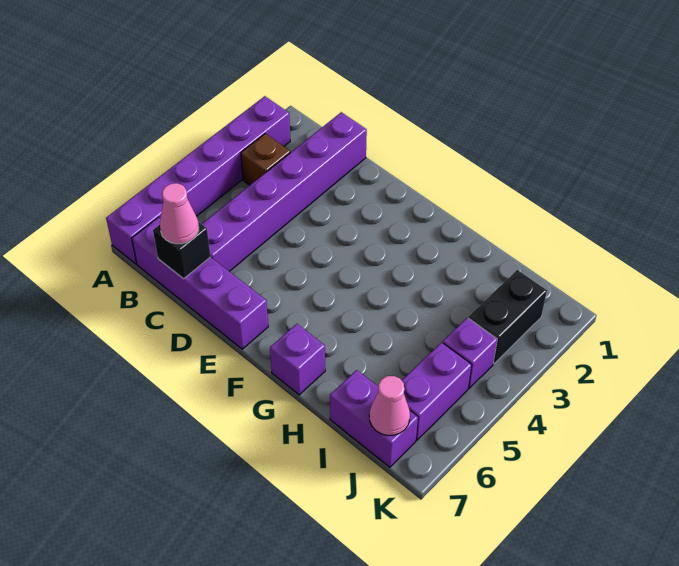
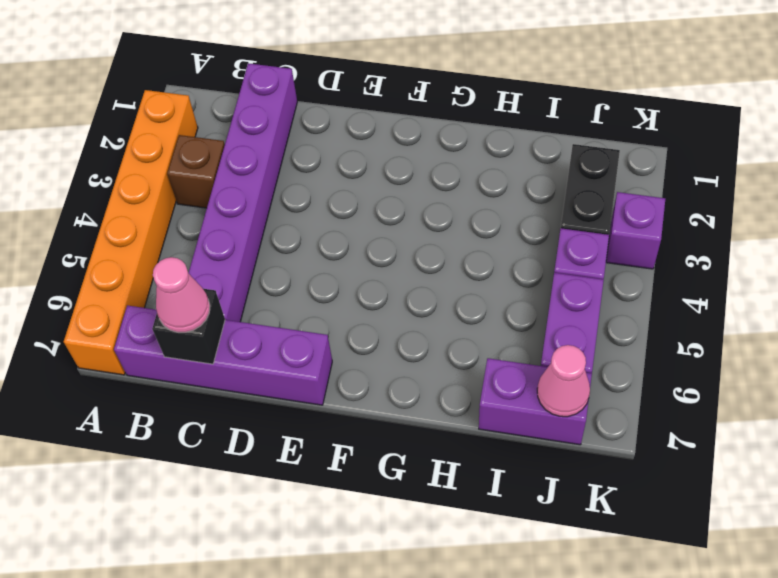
purple brick A2:A7 level 1 -> orange brick A2:A7 level 1
purple brick G7 level 1 -> purple brick K3 level 1

